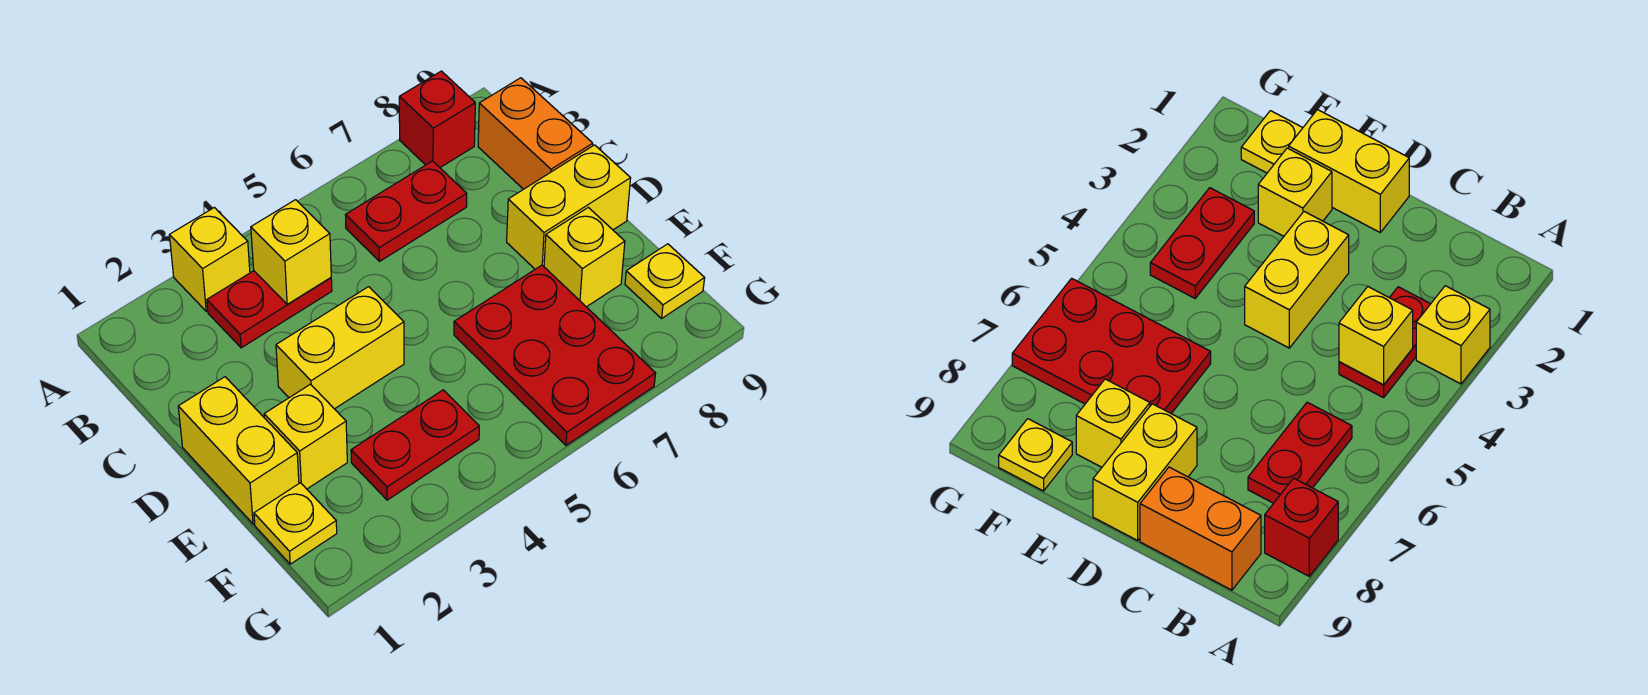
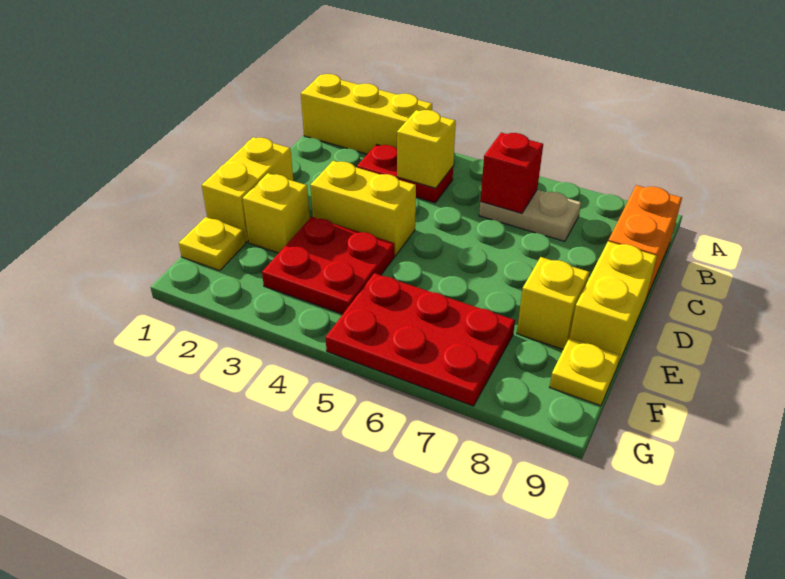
yellow brick A3 level 1 -> yellow brick A1:A3 level 1
red brick A8 level 1 -> red brick B6 level 2
red plate B6:B7 level 1 -> tan plate B6:B7 level 1
yellow brick D8:D9 level 1 -> yellow brick D9:E9 level 1
red plate E6:G7 level 1 -> red plate F5:G7 level 1
red plate F3:F4 level 1 -> red plate E3:F4 level 1

